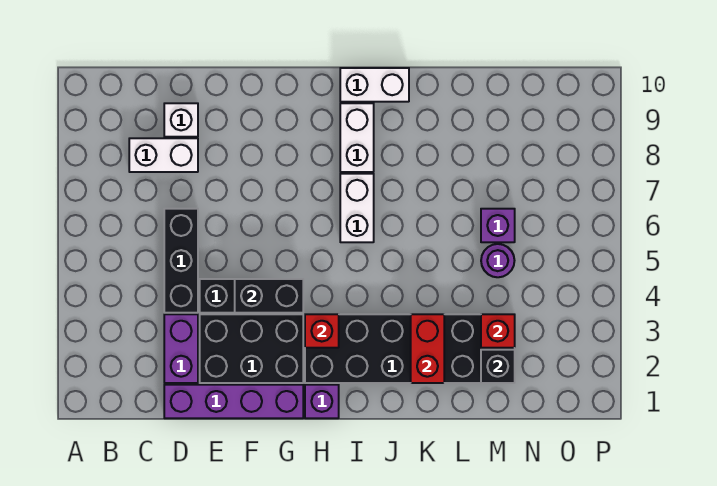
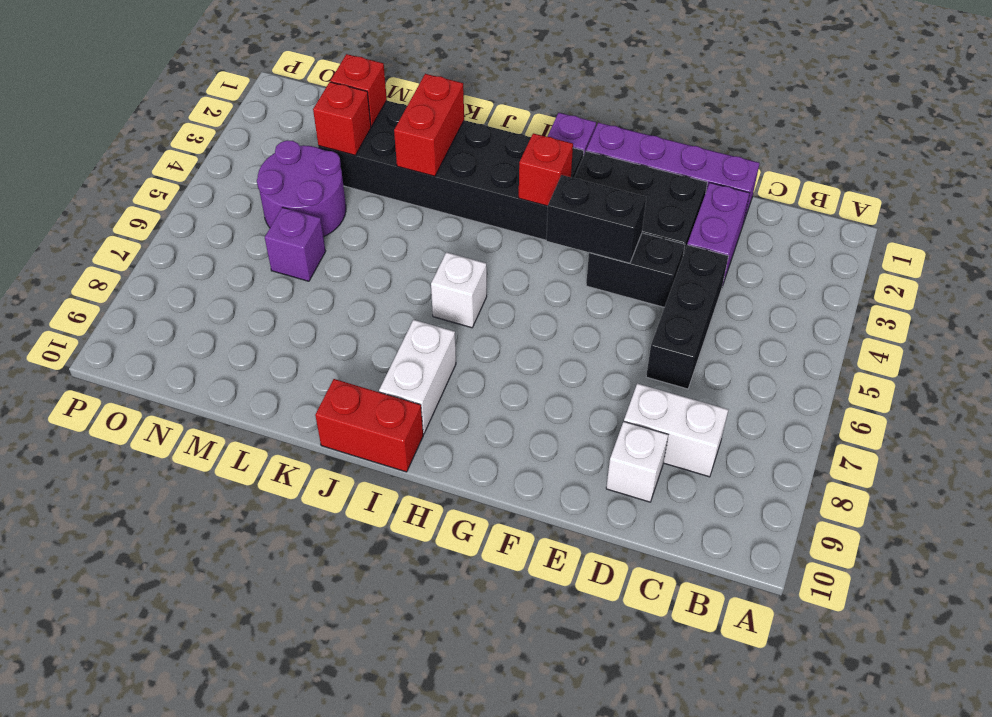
white brick I6:I7 level 1 -> white brick I6 level 1
white brick I10:J10 level 1 -> red brick I10:J10 level 1
black brick M2 level 2 -> red brick M2 level 2
purple round brick M5 level 1 -> purple round brick M4:N5 level 1

